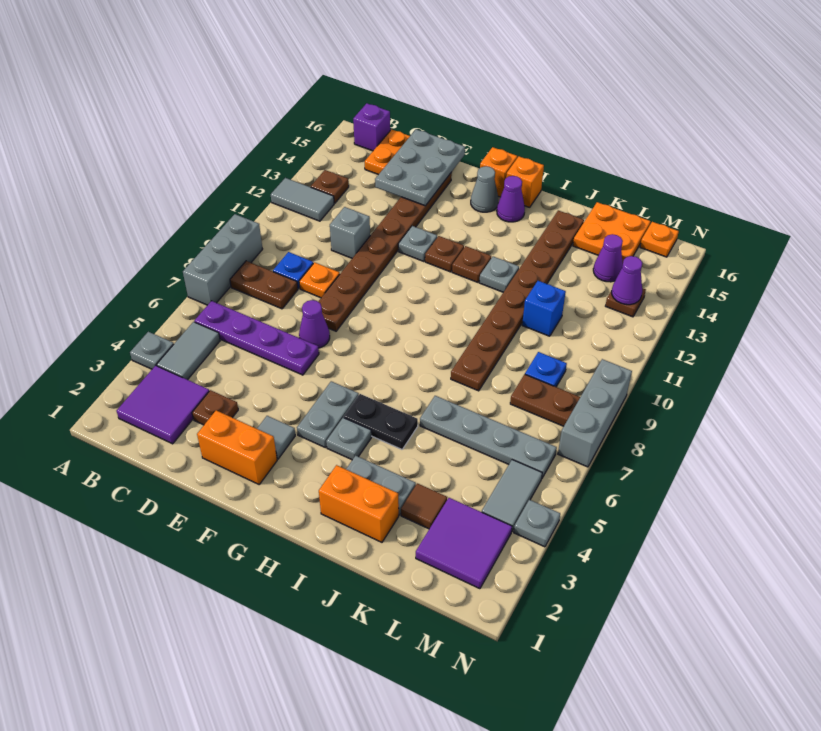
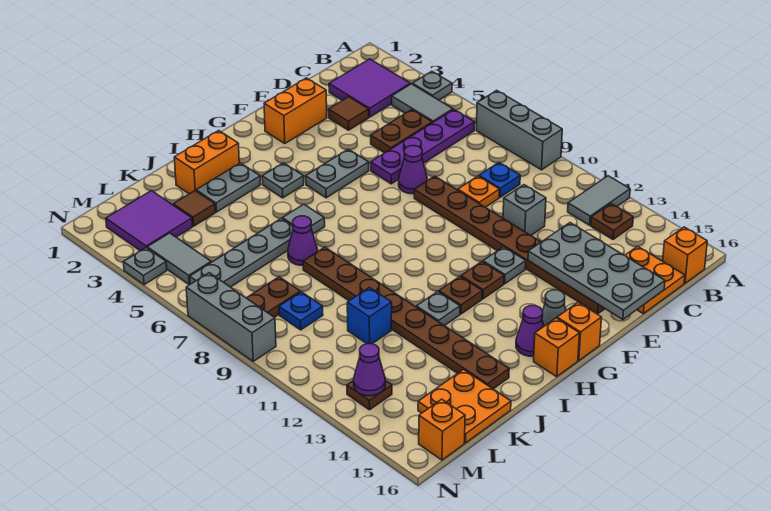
brown plate B8:C8 level 1 -> brown plate C5:D5 level 1
purple brick B16 level 1 -> orange brick B16 level 1
brown plate D3 level 1 -> brown tile D3 level 1
grey plate D14:E16 level 2 -> grey plate D13:E16 level 2
grey tile F3 level 1 -> grey tile I6 level 1
grey plate G4:G5 level 1 -> grey plate F5:G5 level 1
black plate H5:I5 level 1 -> none
purple cone L14 level 1 -> purple cone J7 level 1
orange plate M16 level 1 -> orange brick M16 level 1

